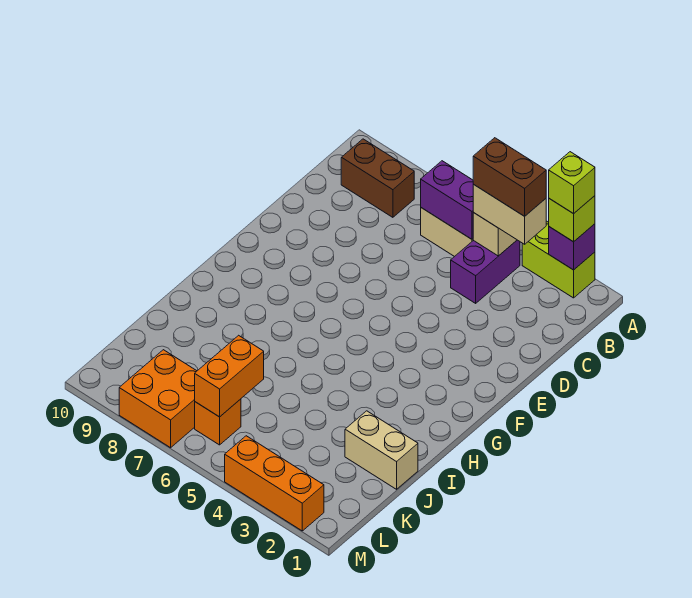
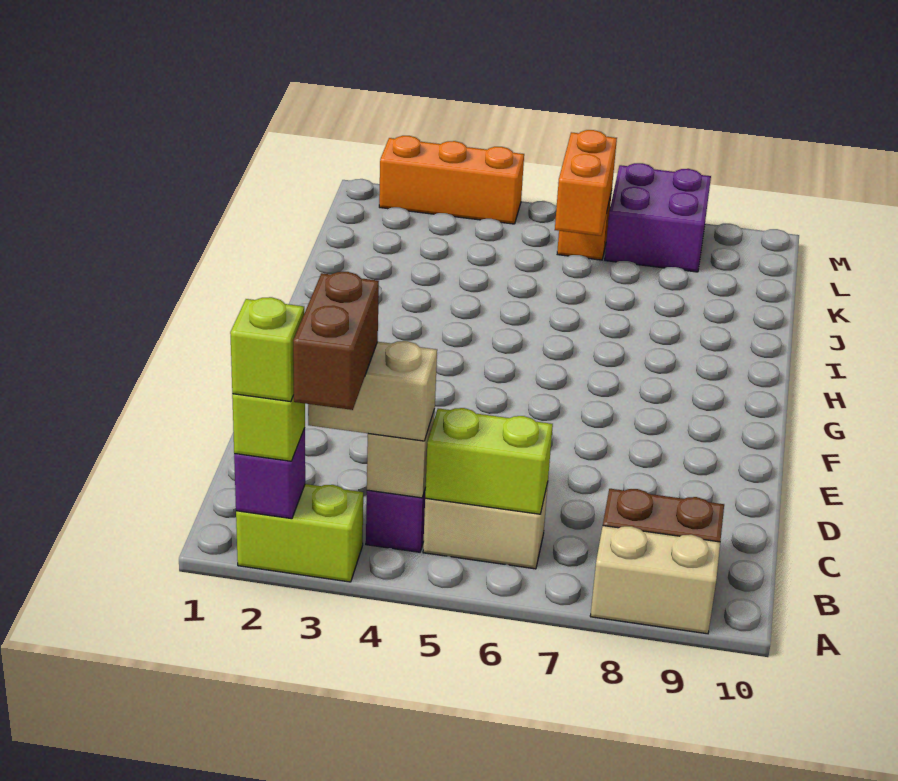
brown brick B3:B4 level 4 -> brown brick A3:B3 level 4
purple brick B5:B6 level 2 -> lime brick B5:B6 level 2
tan brick J1:J2 level 1 -> tan brick A8:A9 level 1
orange brick L7:M8 level 1 -> purple brick L7:M8 level 1

